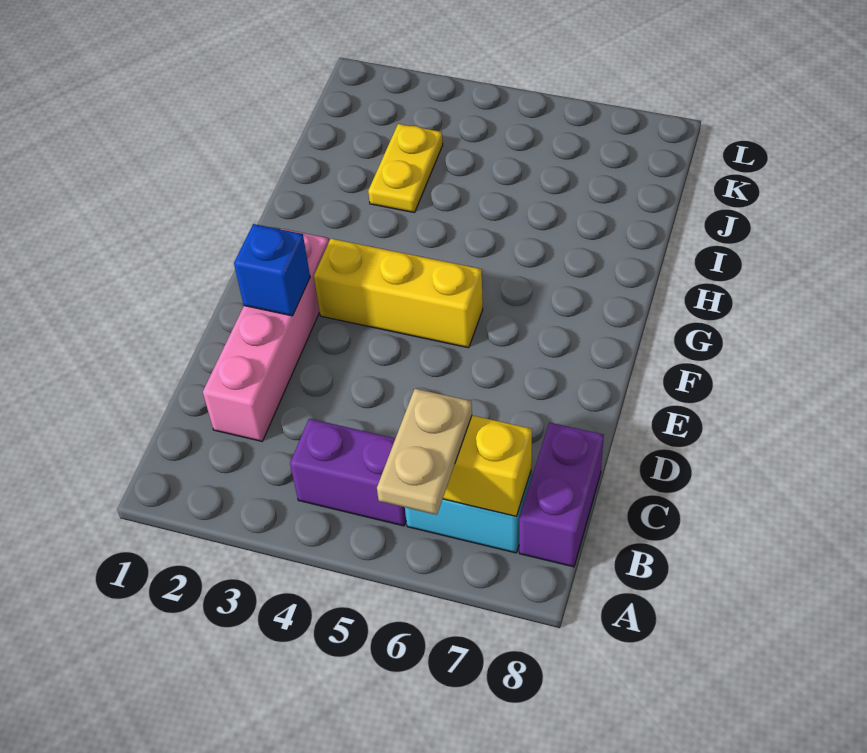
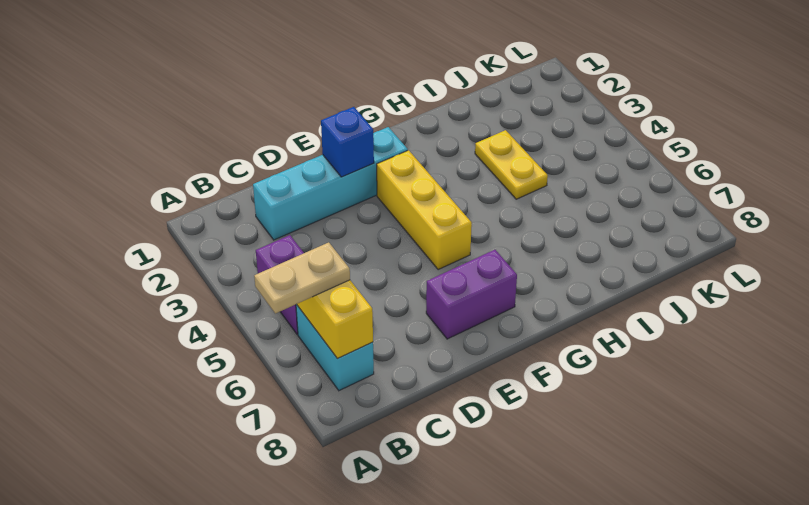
purple brick B8:C8 level 1 -> purple brick E7:F7 level 1
pink brick C2:F2 level 1 -> cyan brick C2:F2 level 1
yellow plate I3:J3 level 1 -> yellow plate I3:I4 level 1

